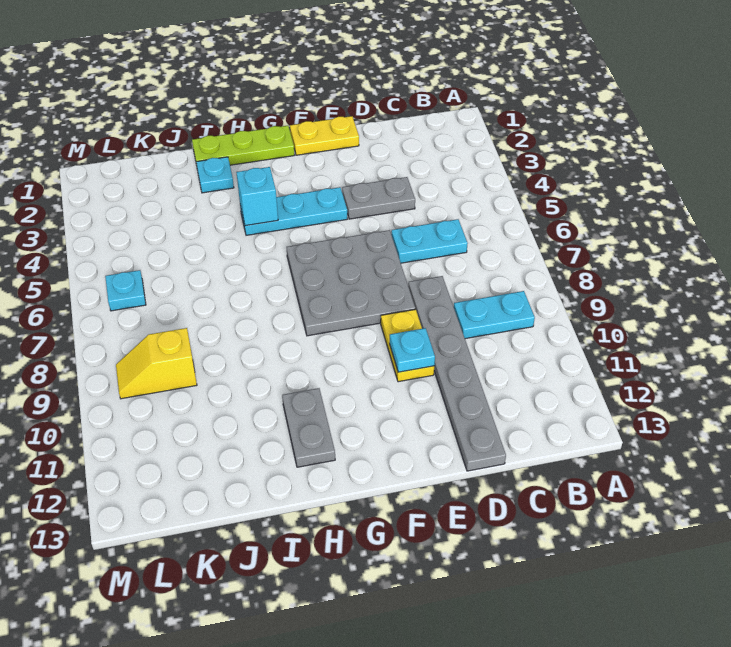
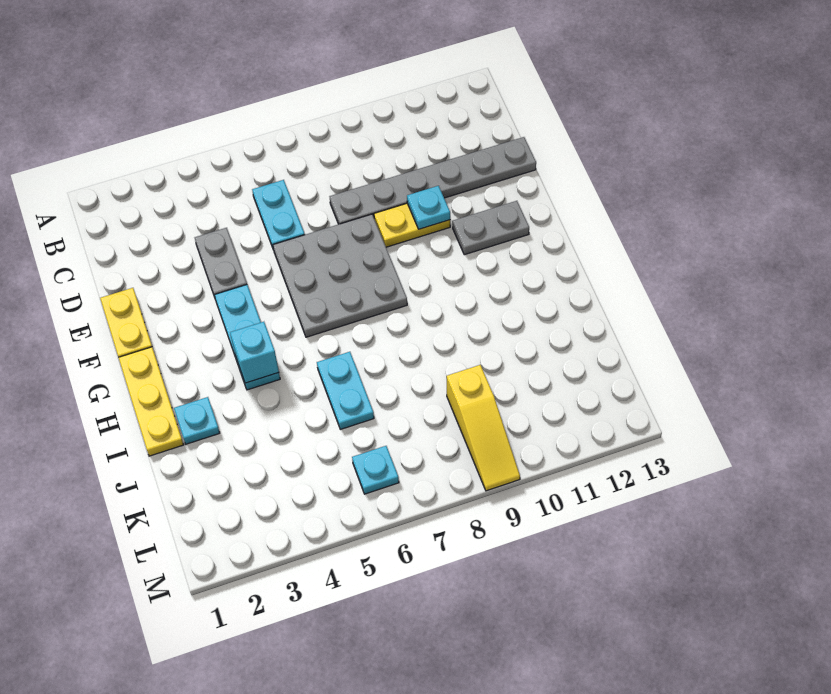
cyan plate B9:C9 level 1 -> cyan plate I6:J6 level 1
lime plate G1:I1 level 1 -> yellow plate G1:I1 level 1
grey plate H11:H12 level 1 -> grey plate F11:F12 level 1
yellow slope K9:L9 level 1 top K -> yellow slope K9:M9 level 1 top K

